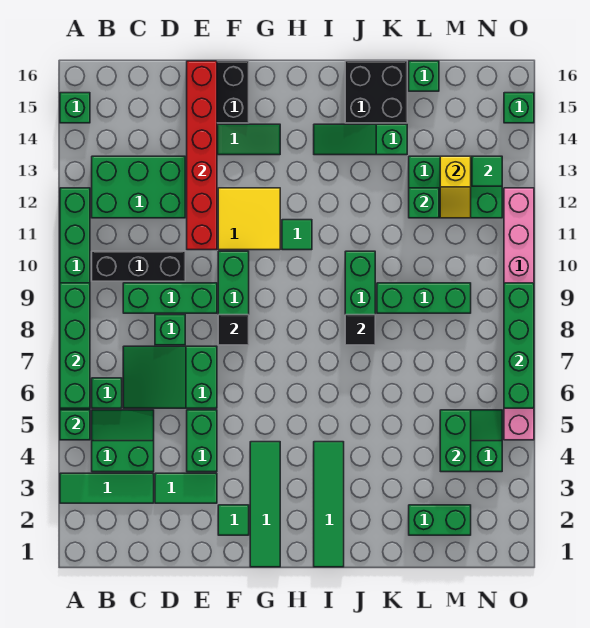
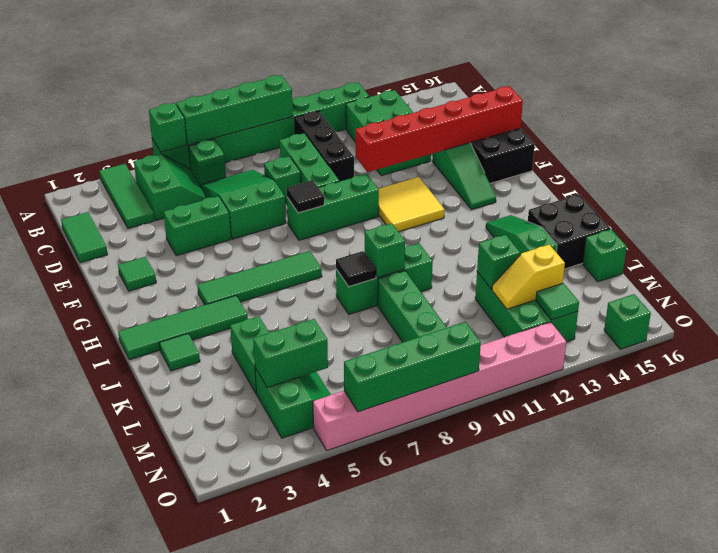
green brick A15 level 1 -> green brick J9 level 2
green tile D3:E3 level 1 -> green tile C1:D1 level 1
green tile G1:G4 level 1 -> green tile H4:H7 level 1
green tile H11 level 1 -> green tile J2 level 1
green brick L2:M2 level 1 -> green brick K4:L4 level 1

